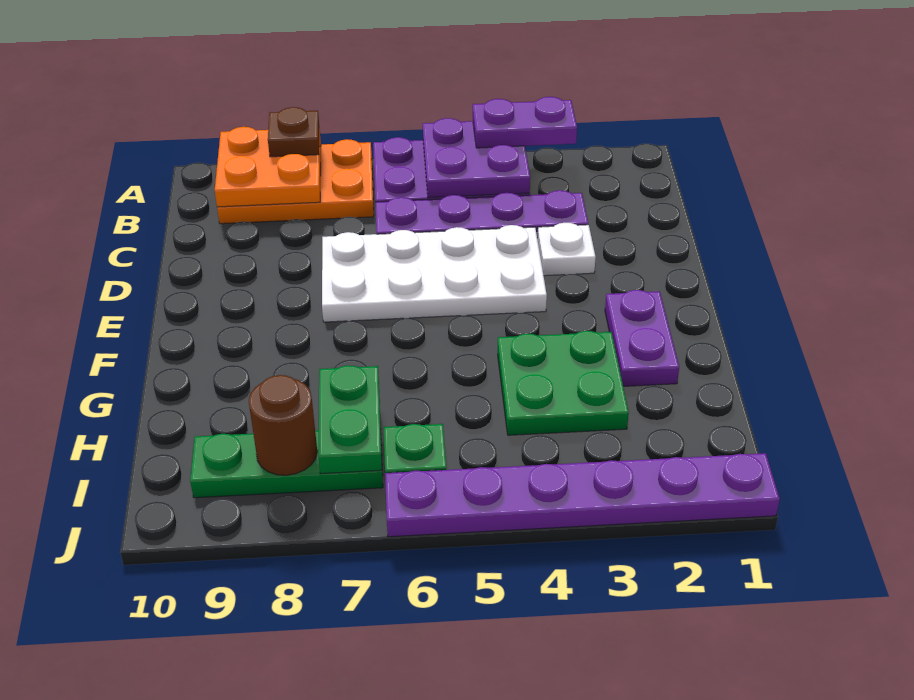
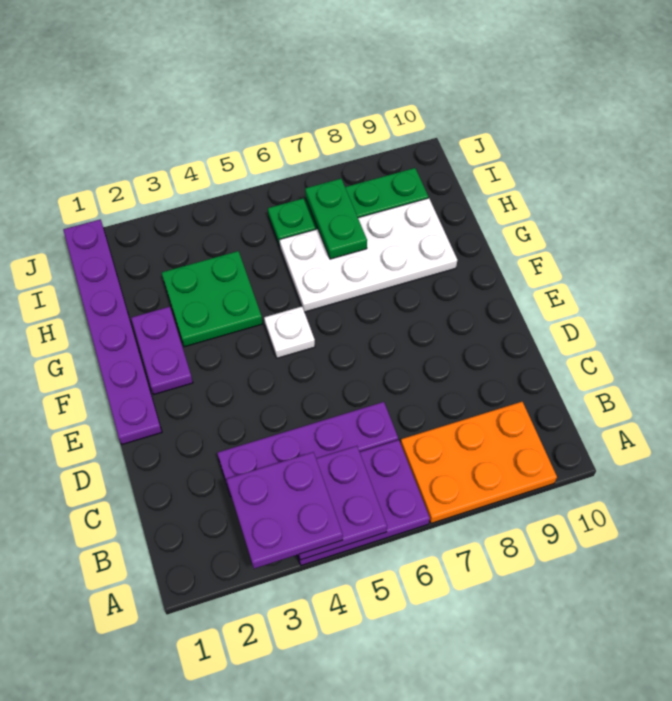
purple plate A3:A4 level 3 -> purple plate A3:B4 level 3
orange plate A8:B9 level 2 -> none
brown plate A8 level 3 -> none
white plate D3 level 1 -> white plate F5 level 1
white plate D4:E7 level 1 -> white plate G6:H9 level 1
brown round brick I8 level 2 -> none
purple plate J1:J6 level 1 -> purple plate E1:J1 level 1

